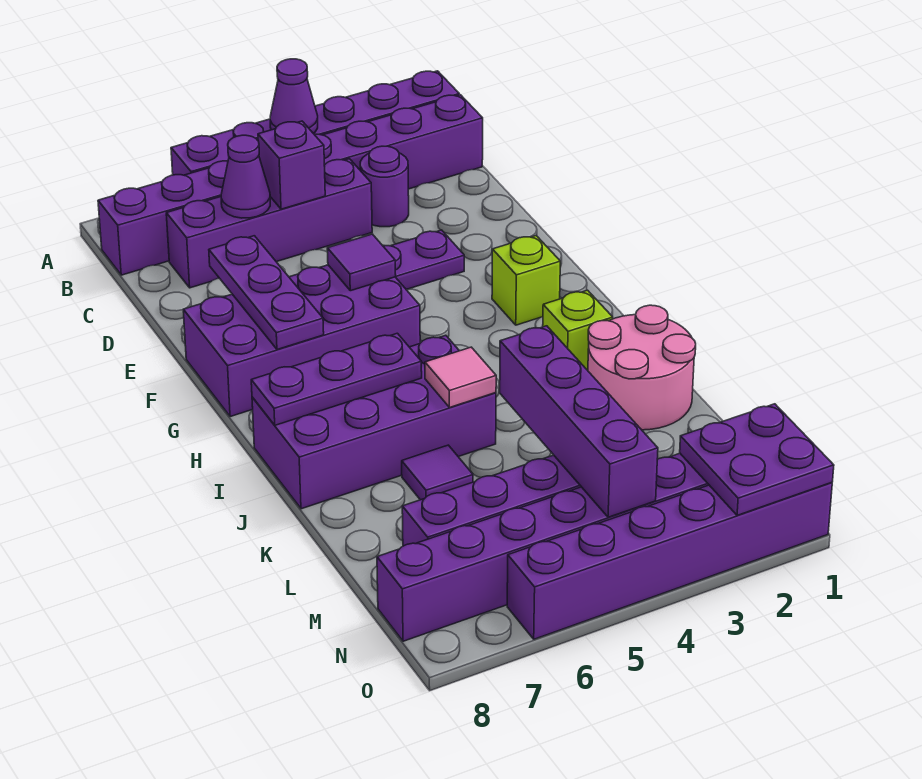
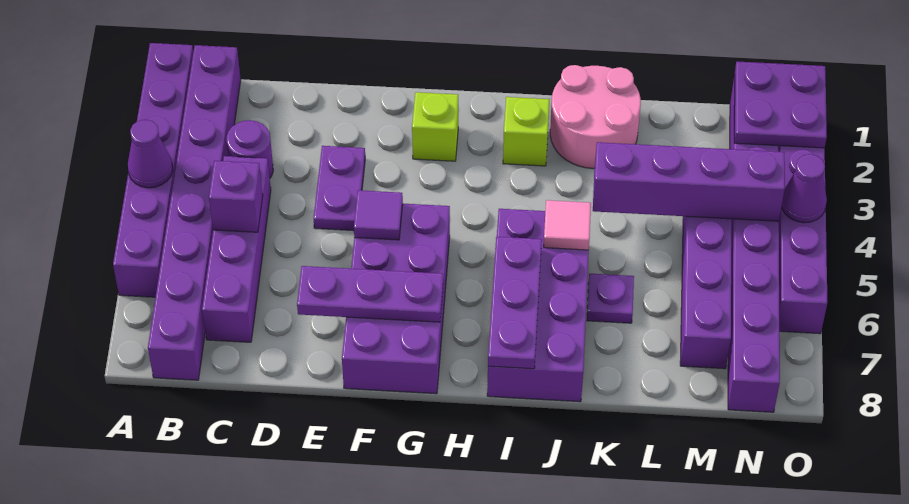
purple cone C6 level 2 -> purple cone O4 level 2
purple tile K6 level 1 -> purple plate K6 level 1

